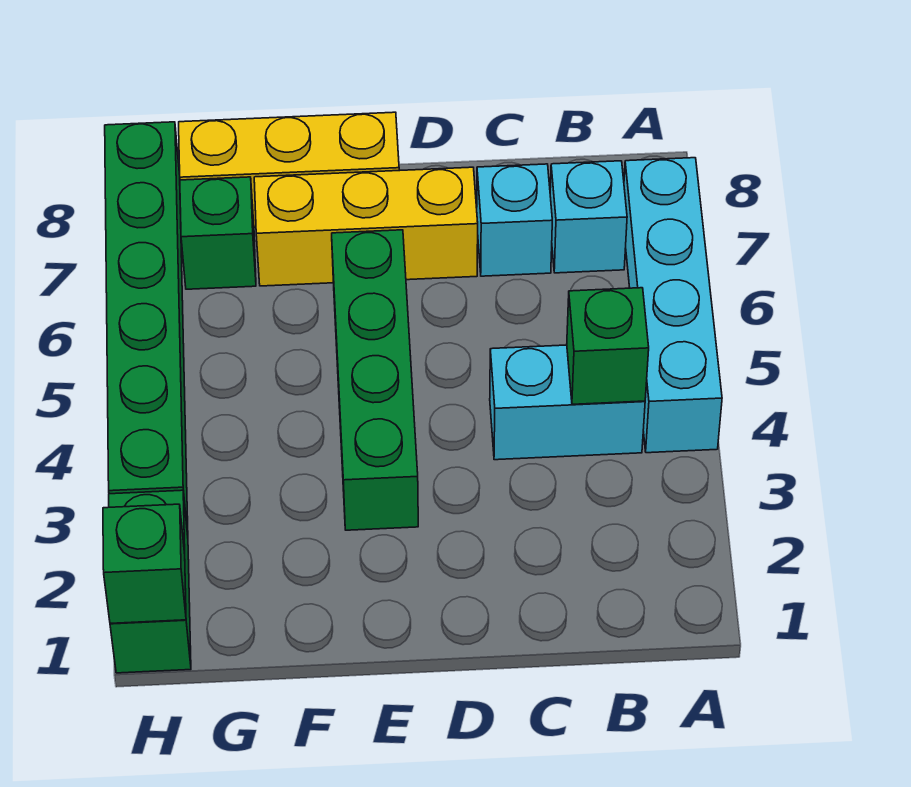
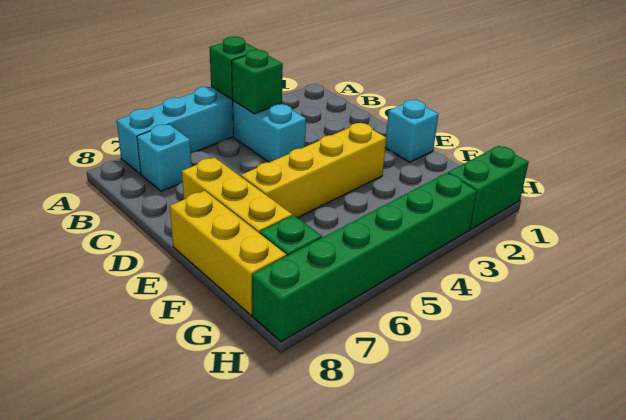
cyan brick C7 level 1 -> cyan brick E1 level 1
green brick E3:E6 level 1 -> yellow brick E3:E6 level 1
green brick H1 level 2 -> green brick A4 level 2

